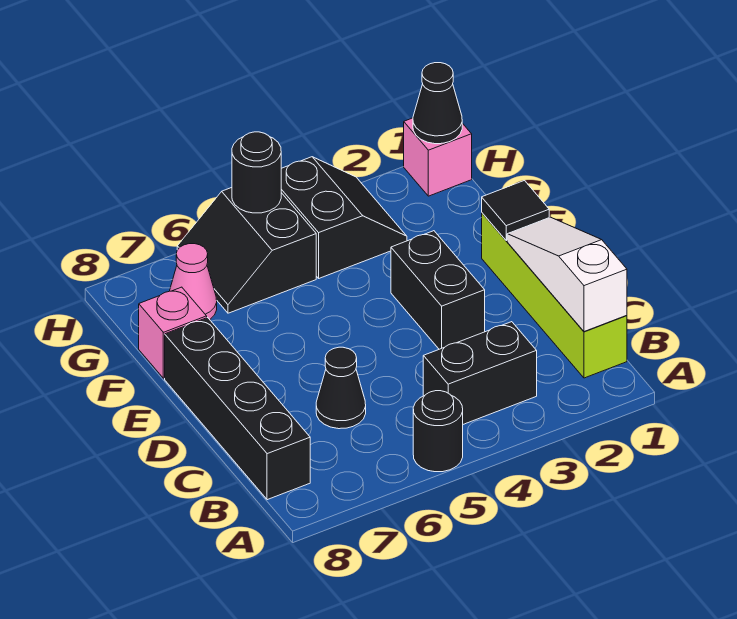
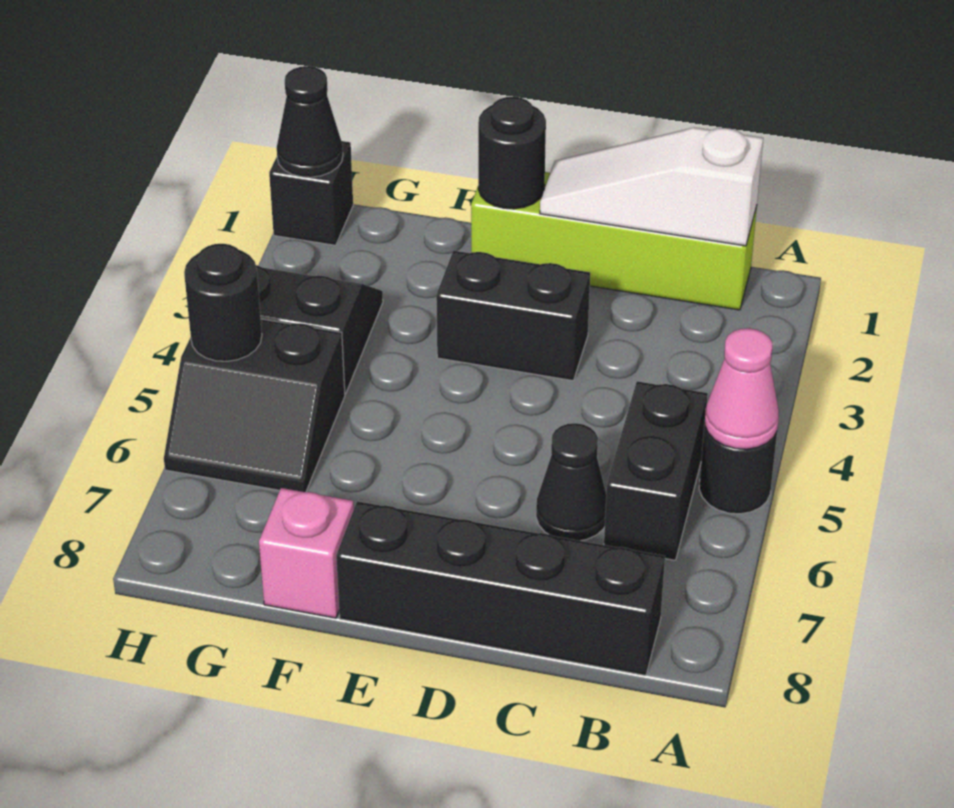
black brick B3:B4 level 1 -> black brick B5:B6 level 1
black tile E1 level 2 -> black round brick E1 level 2
pink cone G7 level 1 -> pink cone A5 level 2
pink brick H1 level 1 -> black brick H1 level 1

